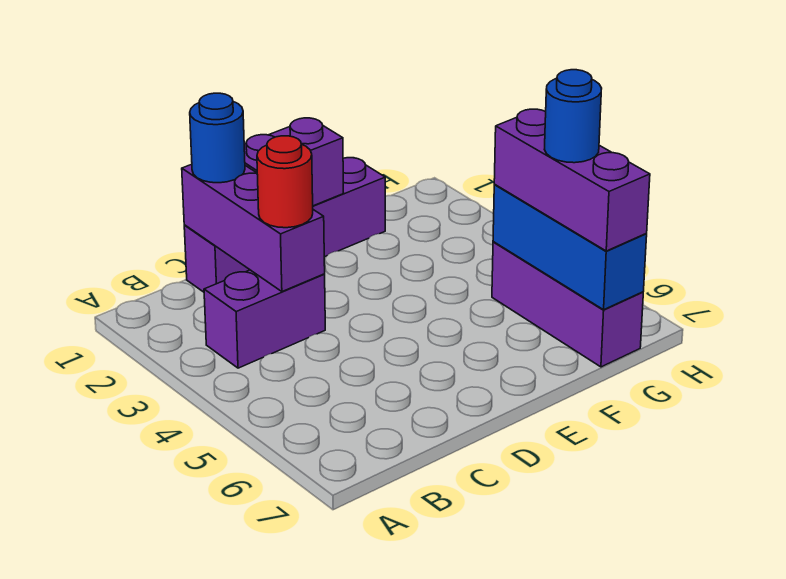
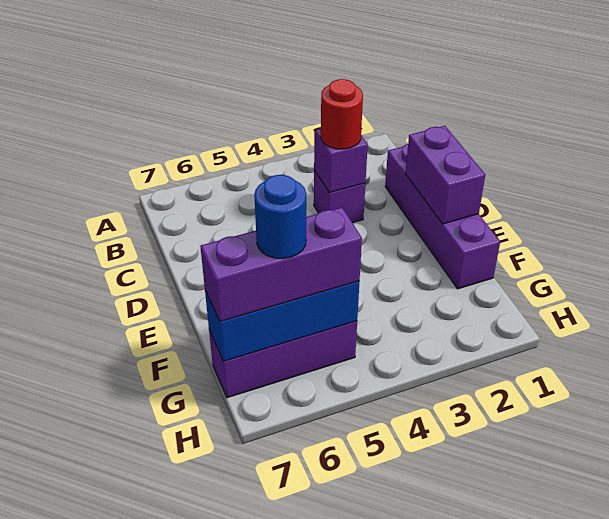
purple brick B3:C3 level 1 -> purple brick C3 level 1
purple brick C1:C3 level 2 -> purple brick C3 level 2
blue round brick C1 level 3 -> none

